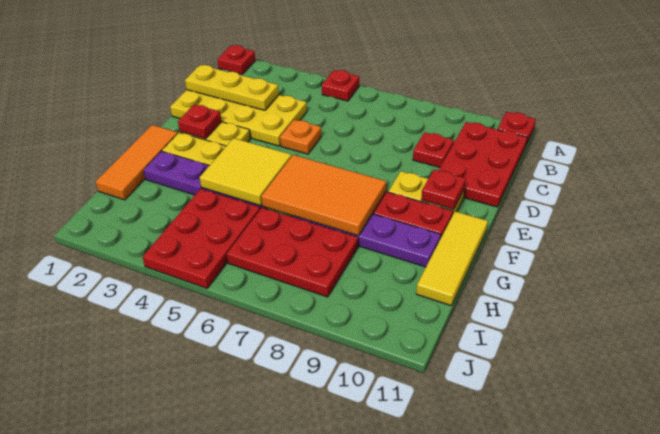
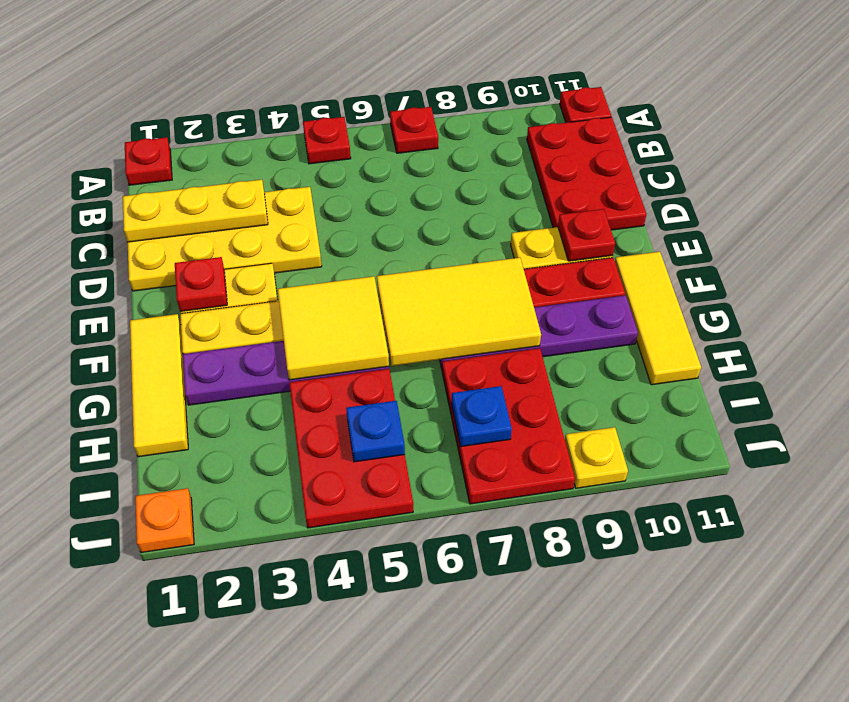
red plate C9 level 1 -> red plate A7 level 1
orange plate D5 level 1 -> orange plate J1 level 1
orange tile F1:H1 level 1 -> yellow tile F1:H1 level 1
orange tile F6:G8 level 2 -> yellow tile F6:G8 level 2
red plate H6:I8 level 1 -> red plate H7:J8 level 1
none -> blue plate I5 level 2
none -> blue plate I7 level 2
none -> yellow plate J9 level 1

